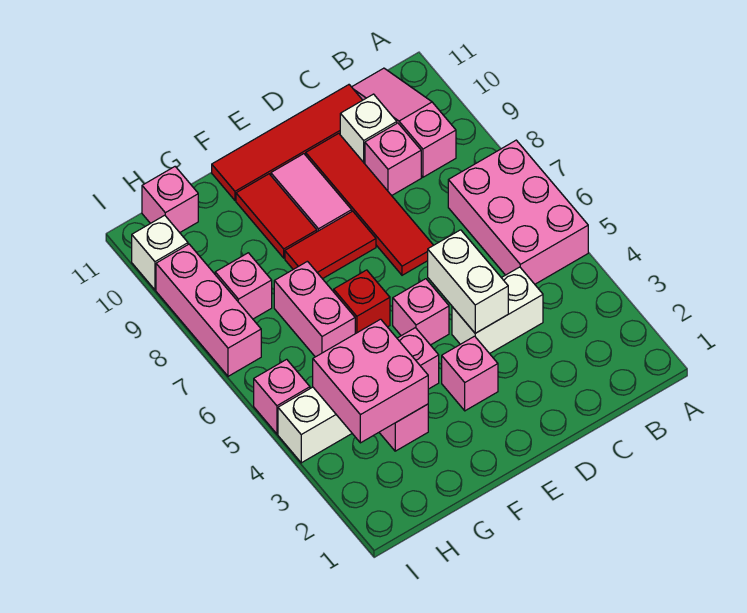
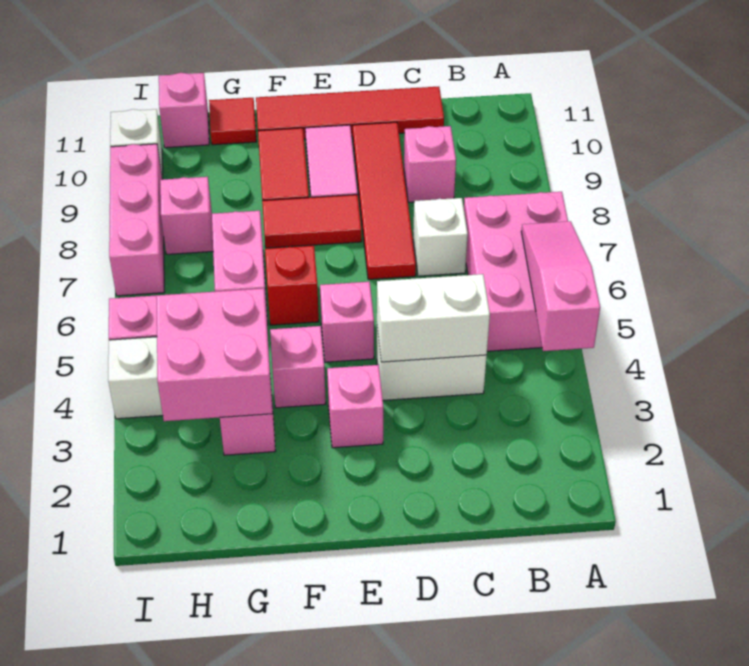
pink slope B9:B11 level 1 top 9 -> pink slope A4:A6 level 2 top 4
white brick C10 level 1 -> white brick C7 level 1
white brick D4:D5 level 2 -> white brick C4:D4 level 2
none -> red tile G11 level 1

